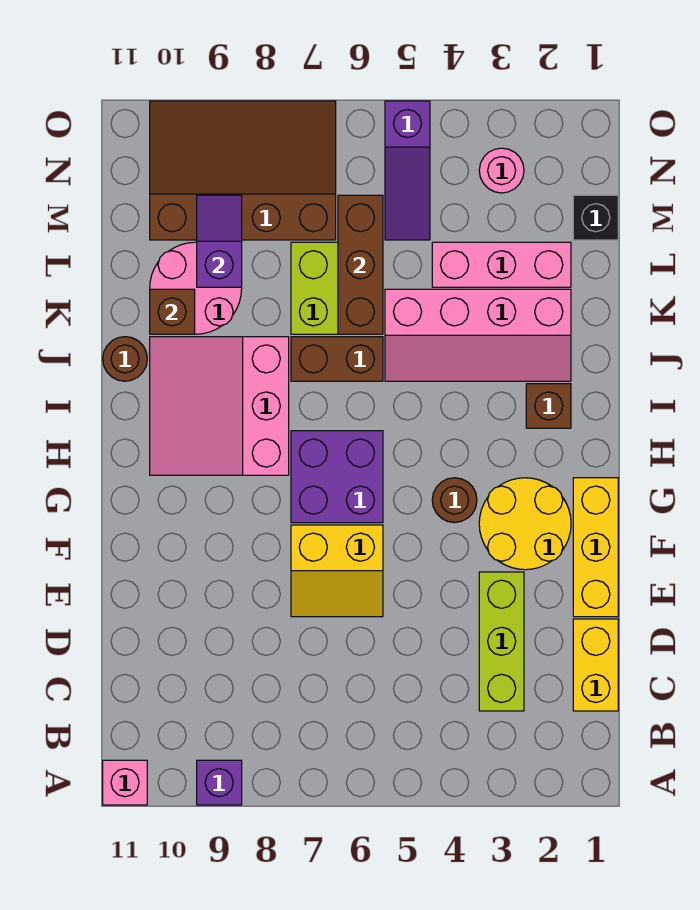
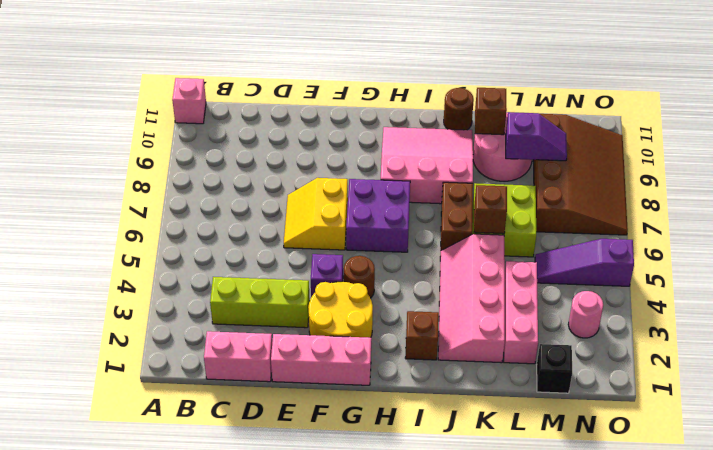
purple brick A9 level 1 -> purple brick F4 level 1
yellow brick C1:D1 level 1 -> pink brick C1:D1 level 1
yellow brick E1:G1 level 1 -> pink brick E1:G1 level 1
brown brick K6:M6 level 2 -> brown brick K6 level 2

